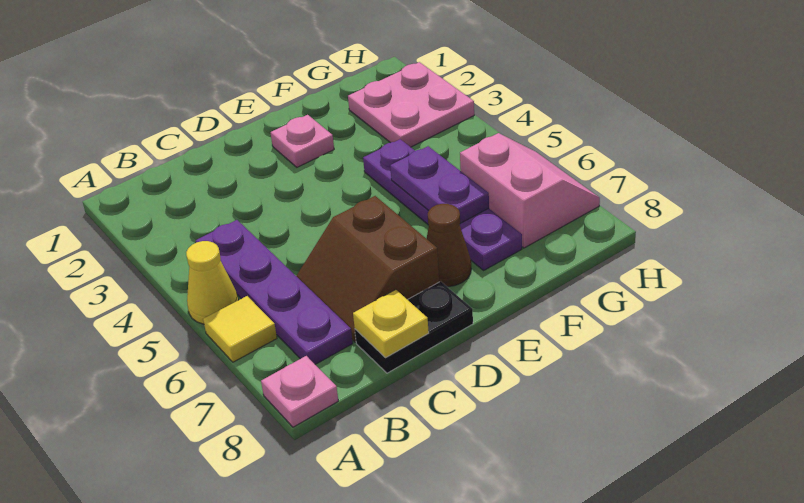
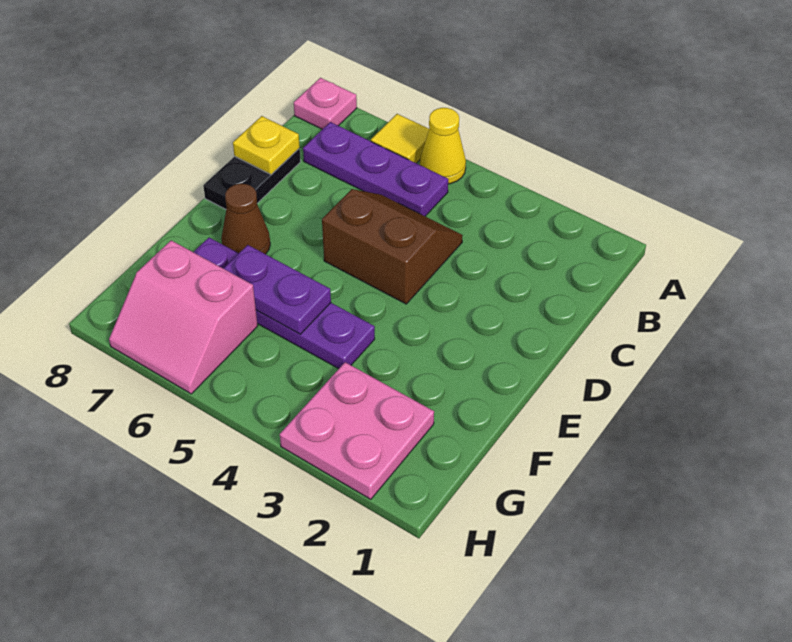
purple plate B4:B7 level 1 -> purple plate B5:B7 level 1
brown slope C6:D7 level 1 top D -> brown slope C4:D5 level 1 top D
pink plate E2 level 1 -> none

